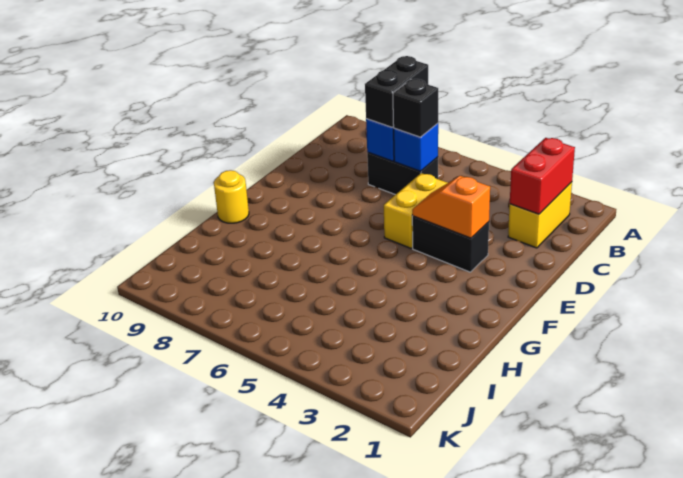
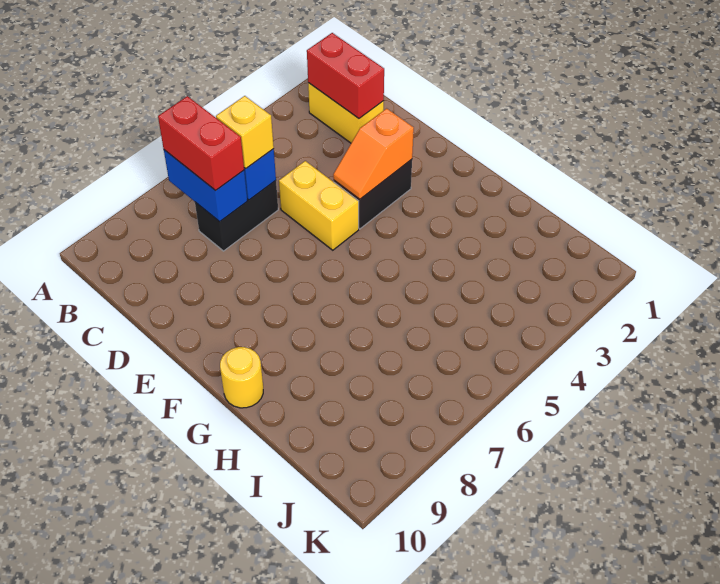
black brick B7:C7 level 3 -> red brick B7:C7 level 3
black brick C6 level 3 -> yellow brick C6 level 3

